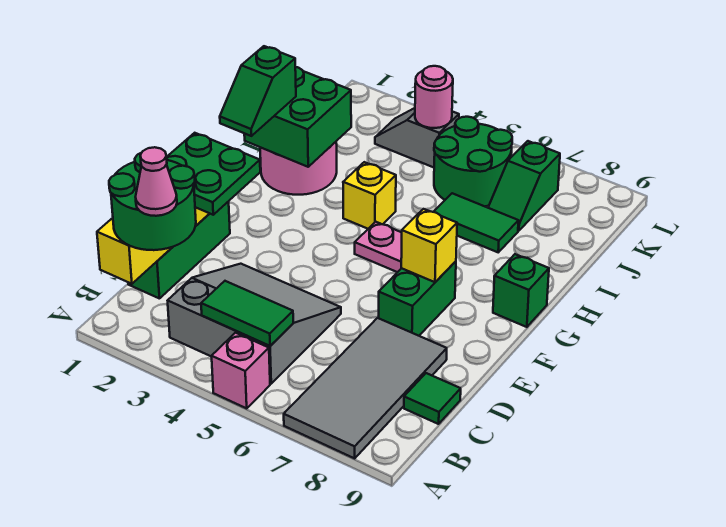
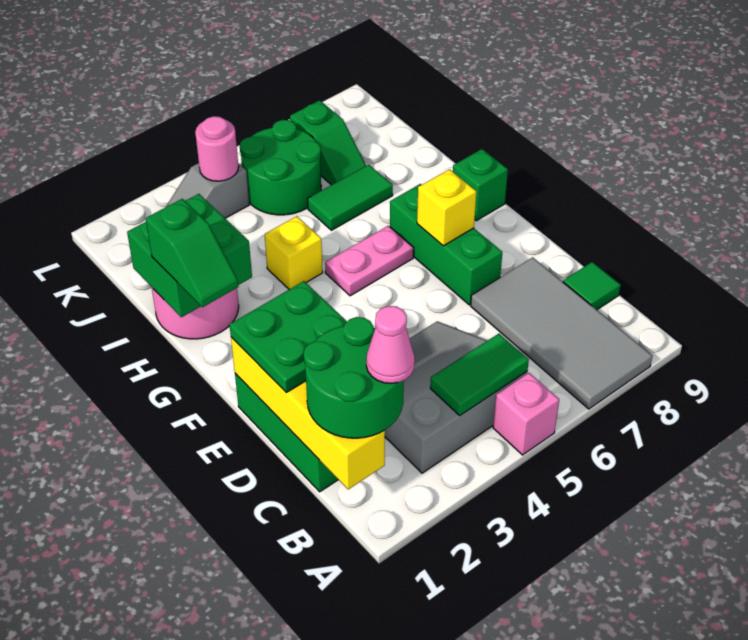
green brick E7:F7 level 1 -> green brick E7:G7 level 1

